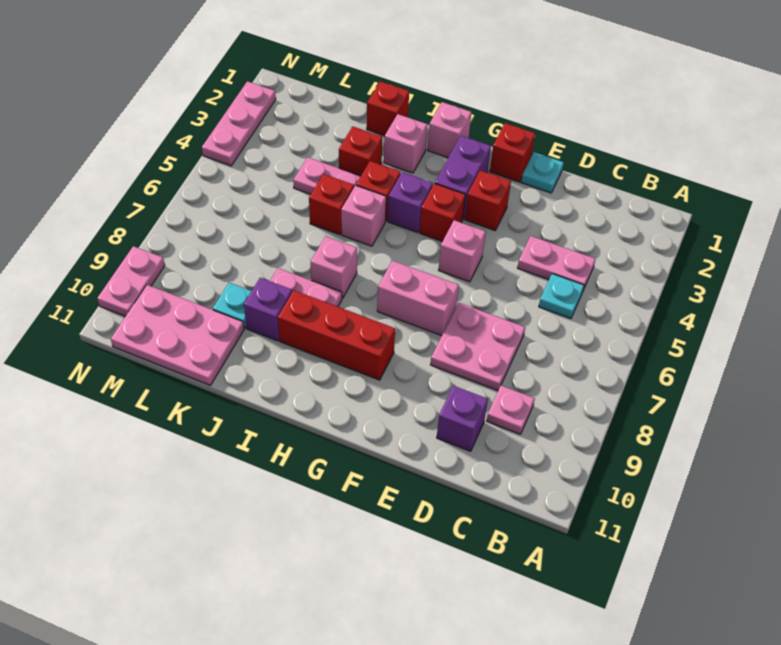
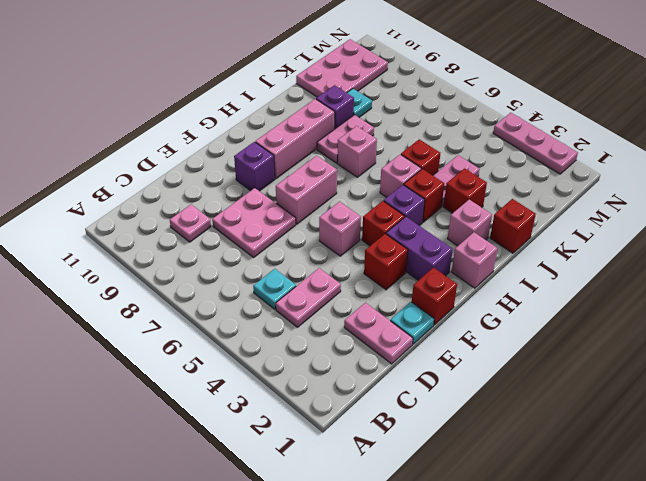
purple brick D10 level 1 -> purple brick F9 level 1
red brick G9:I9 level 1 -> pink brick G9:I9 level 1
pink plate N9:N10 level 1 -> pink plate D1:D2 level 1

